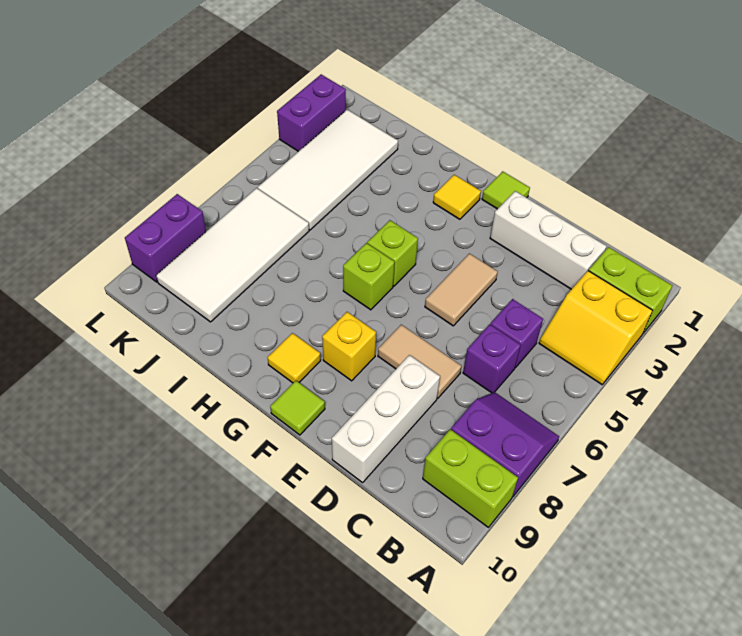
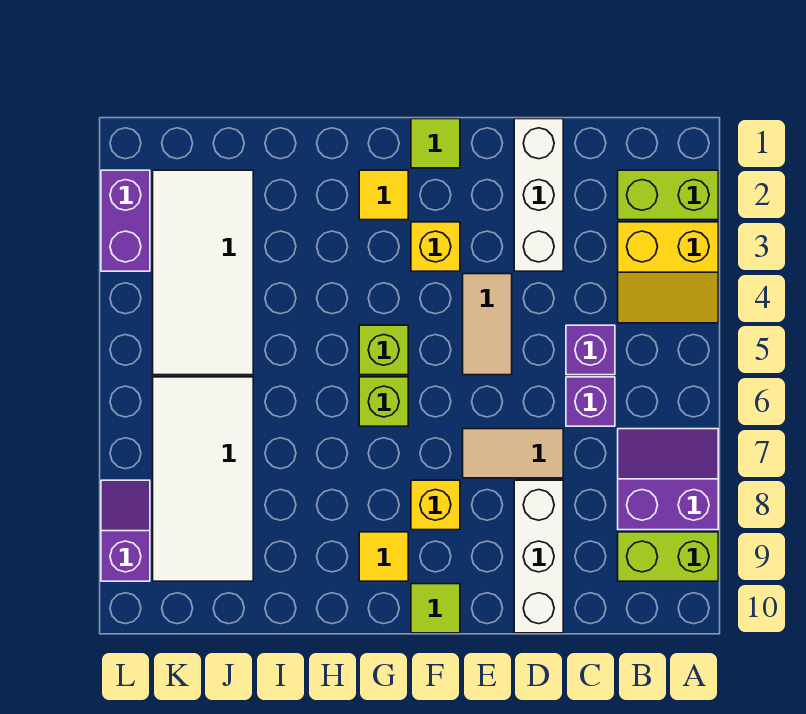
white brick C2:E2 level 1 -> white brick D1:D3 level 1
none -> yellow brick F3 level 1
purple brick L8:L9 level 1 -> purple slope L8:L9 level 1 top 9

